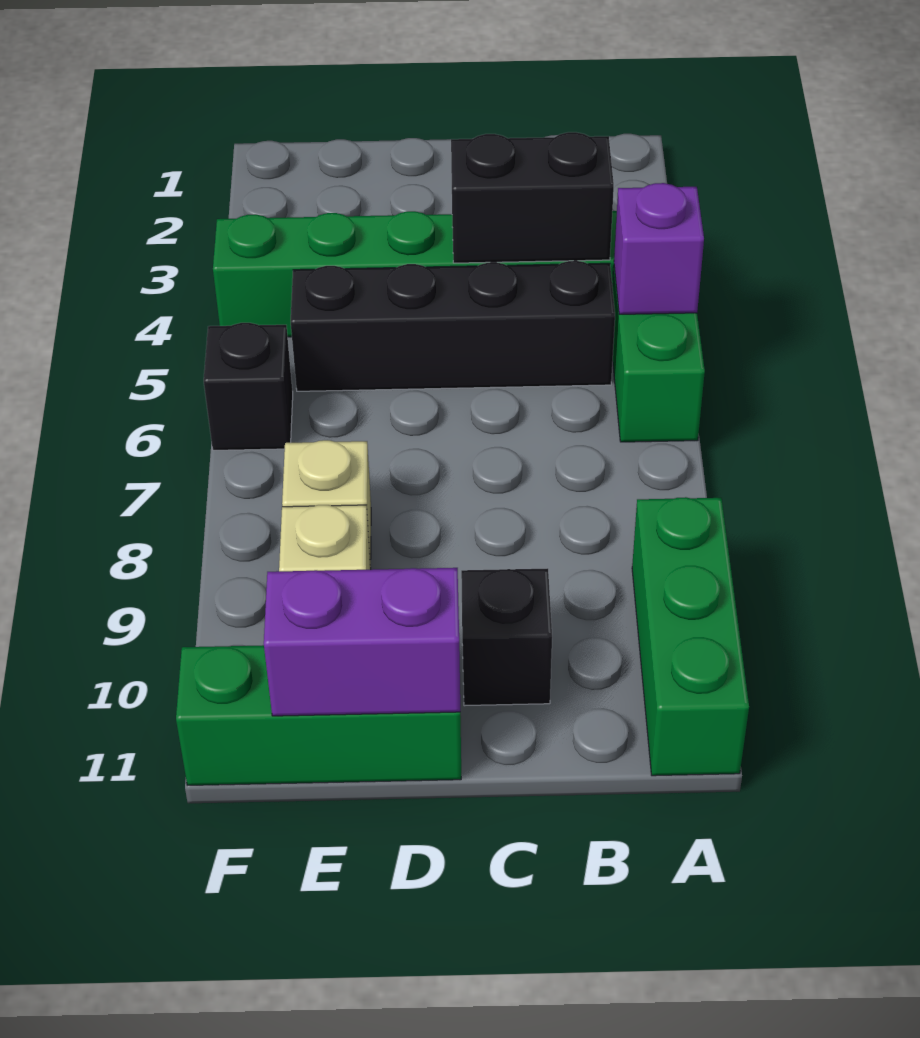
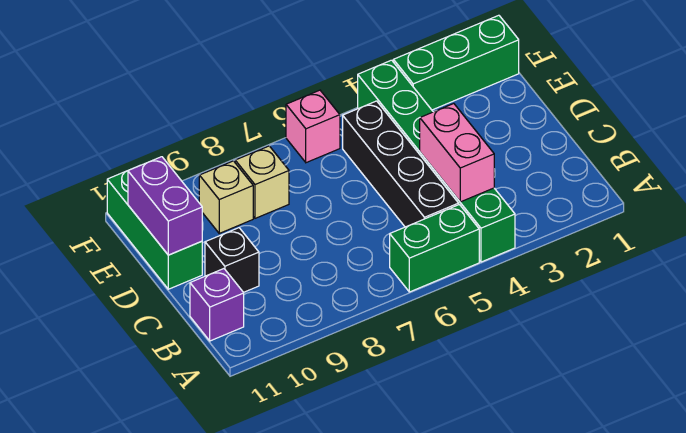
purple brick A5 level 2 -> purple brick B11 level 1
green brick A9:A11 level 1 -> green brick F1:F3 level 1
black brick B4:C4 level 2 -> pink brick B4:C4 level 2
black brick F6 level 1 -> pink brick F6 level 1

